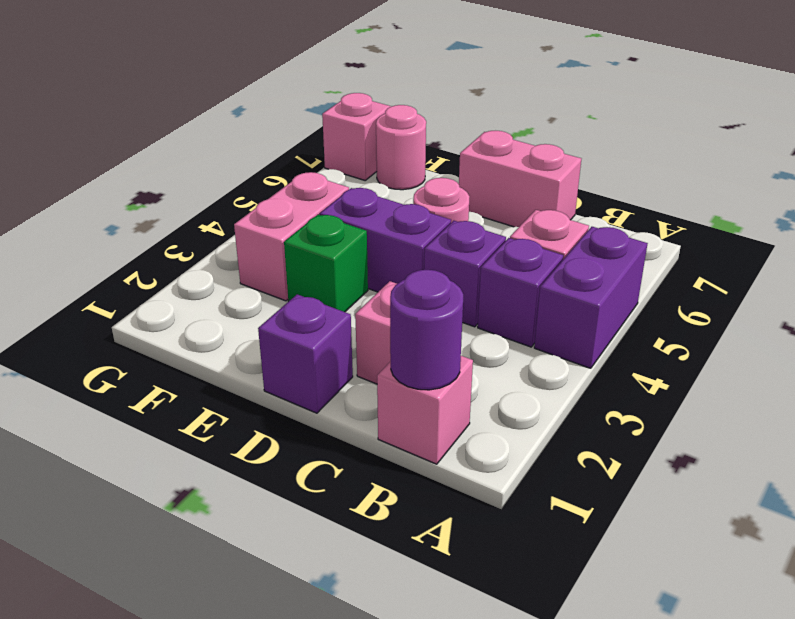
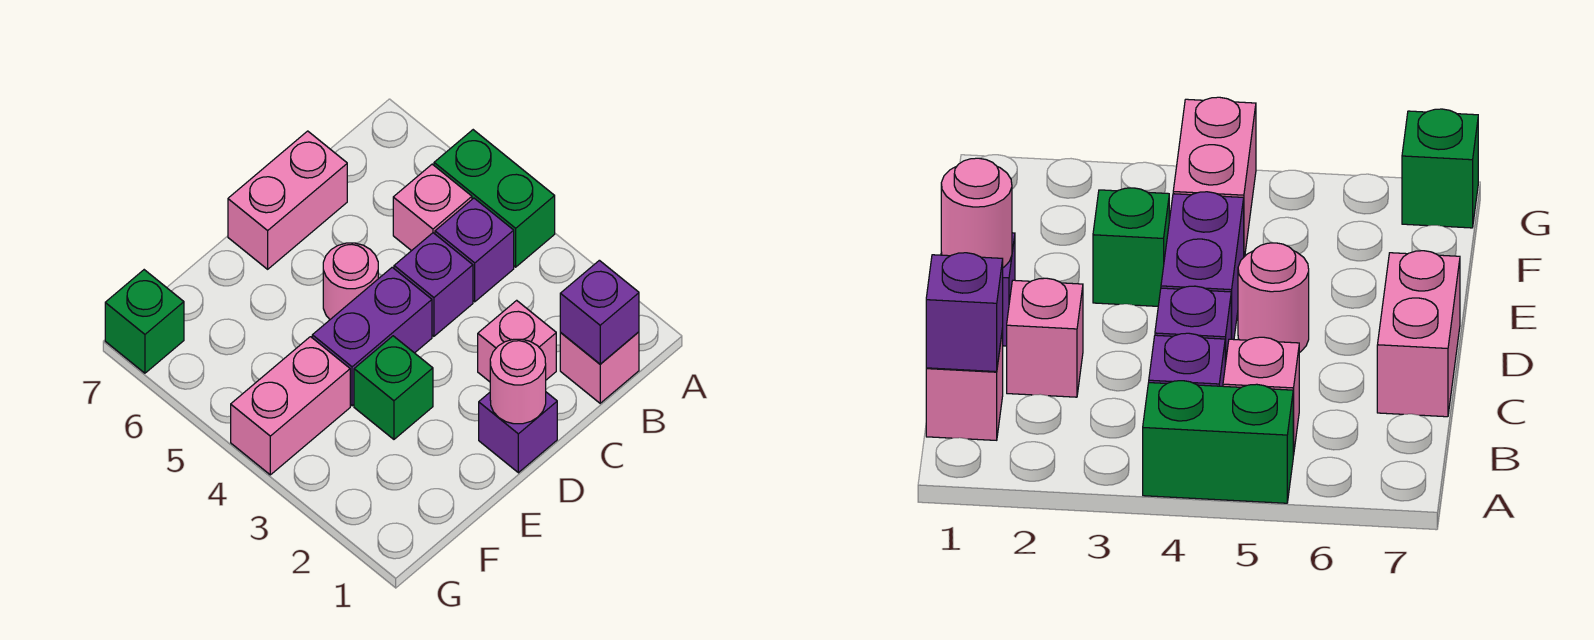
purple brick A4:A5 level 1 -> green brick A4:A5 level 1
purple round brick B1 level 2 -> purple brick B1 level 2
pink brick F3:F4 level 1 -> pink brick F4:G4 level 1
pink round brick F7 level 1 -> pink round brick D1 level 2
pink brick G7 level 1 -> green brick G7 level 1

